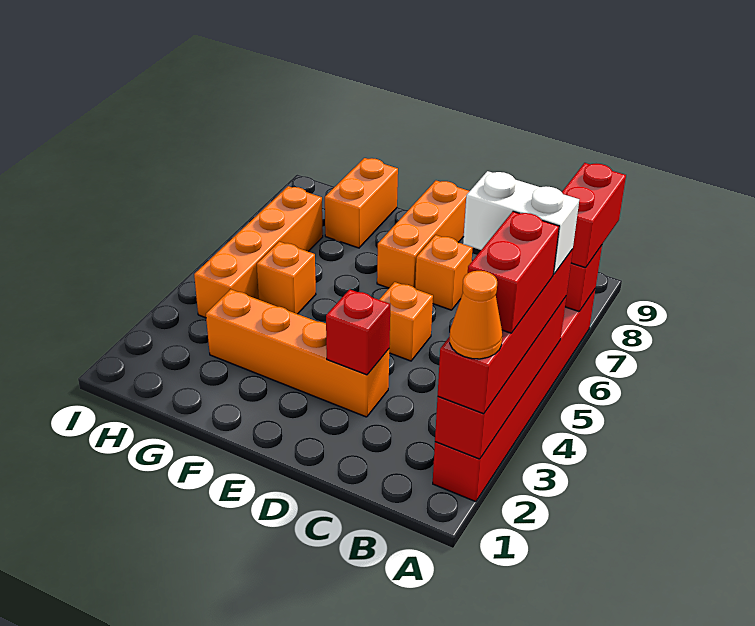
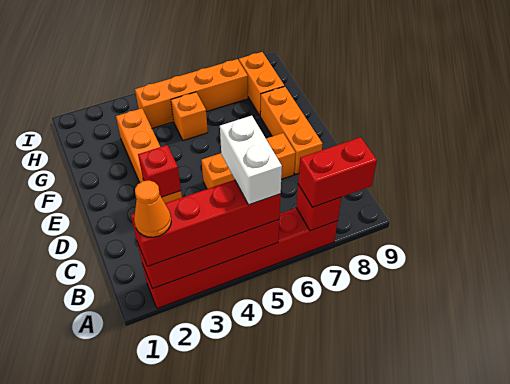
red brick A3:A4 level 4 -> none
orange brick E7:E9 level 1 -> orange brick D8:F8 level 1
orange brick G8:G9 level 1 -> orange brick G8:H8 level 1

